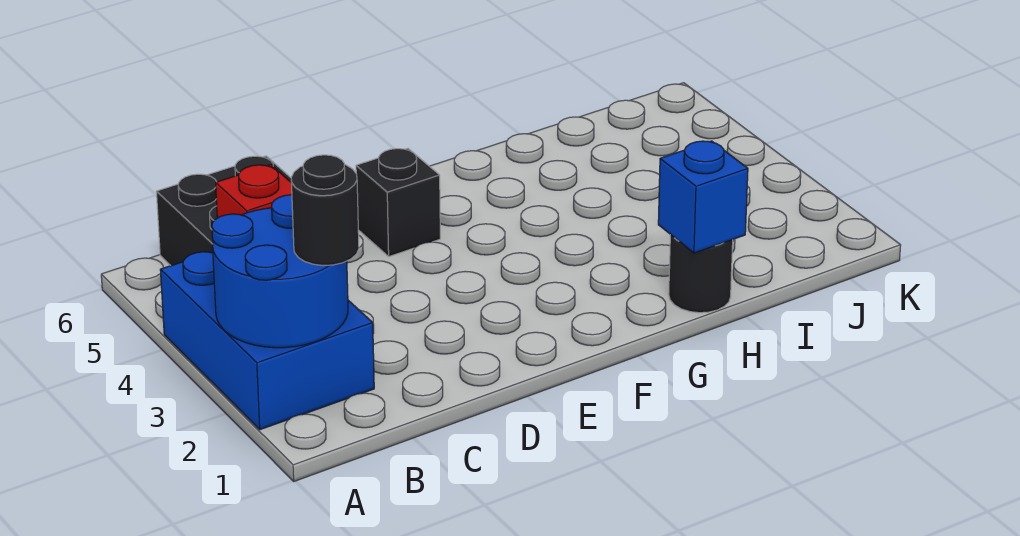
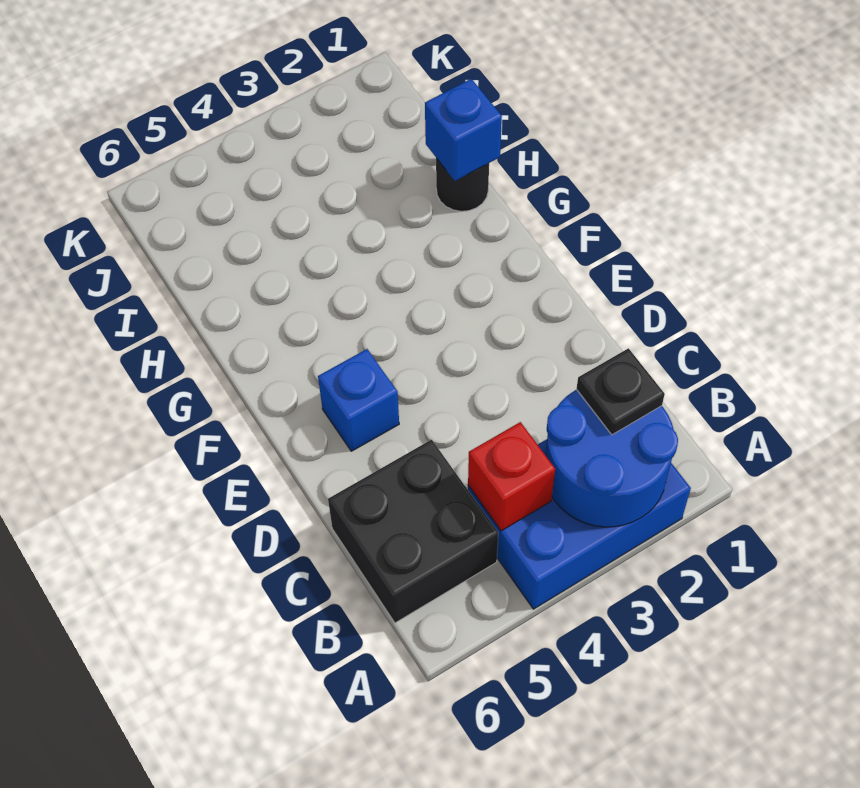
black round brick B2 level 3 -> black plate B2 level 3
black brick E5 level 1 -> blue brick E5 level 1

